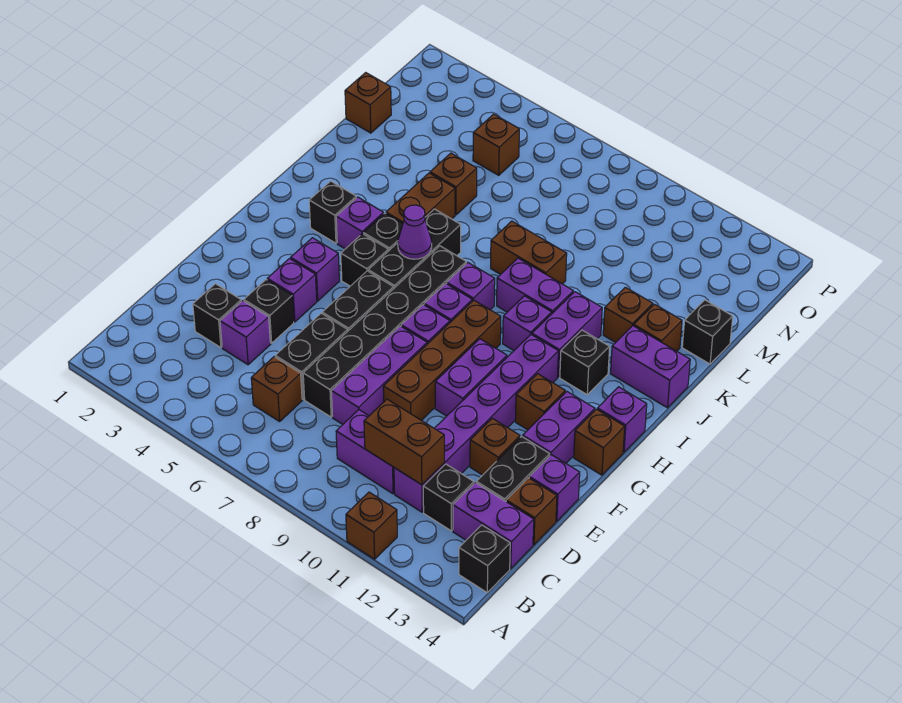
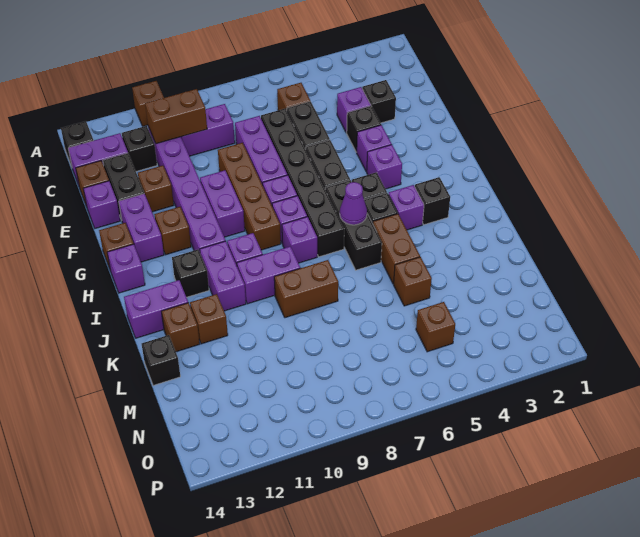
brown brick M1 level 1 -> none

